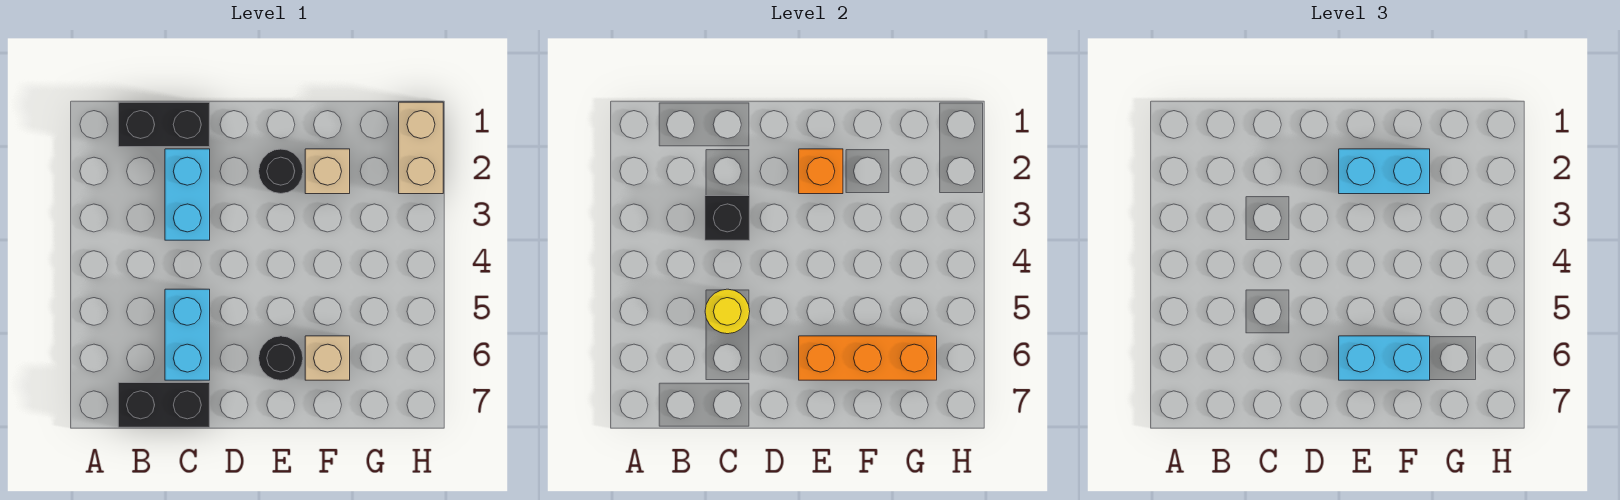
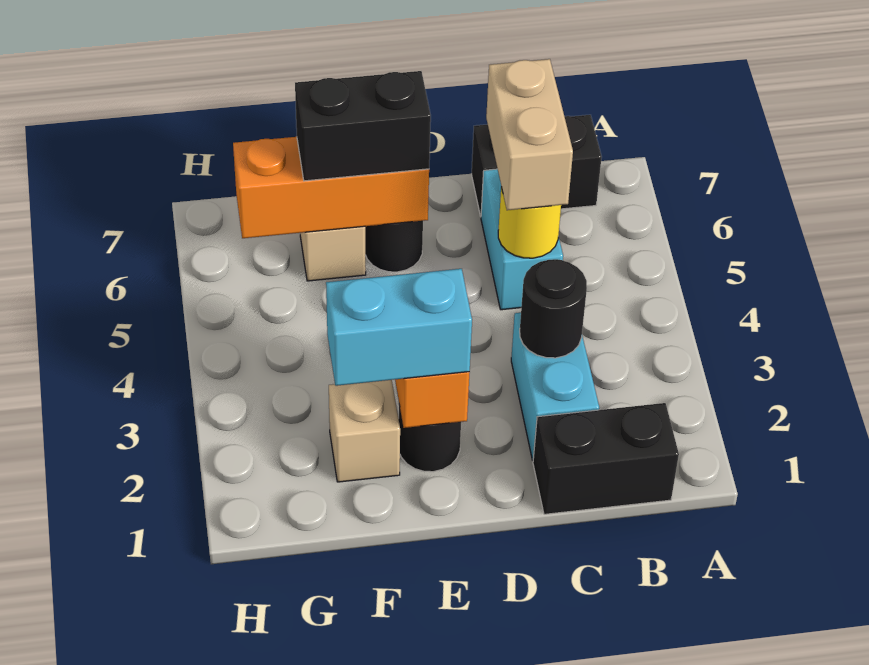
black brick C3 level 2 -> black round brick C3 level 2
cyan brick E6:F6 level 3 -> black brick E6:F6 level 3
tan brick H1:H2 level 1 -> tan brick C5:C6 level 3

